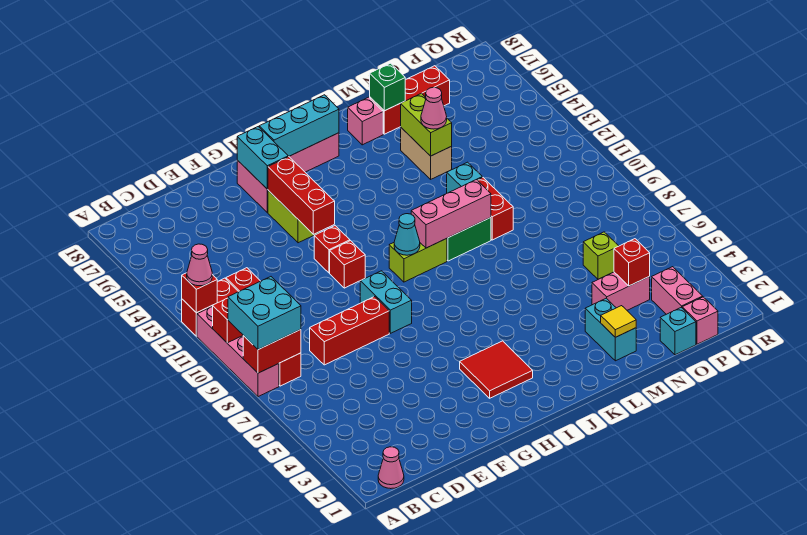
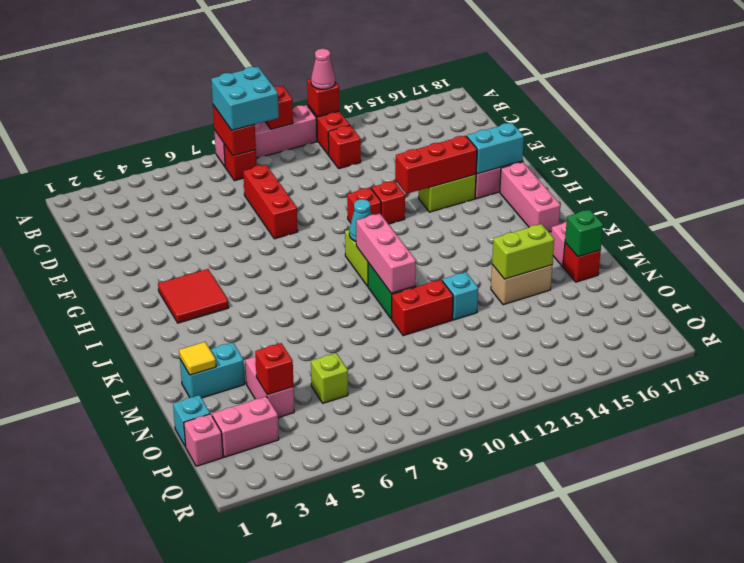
pink cone B1 level 1 -> none
cyan brick G8:G9 level 1 -> none
cyan brick H17:J17 level 2 -> none
pink cone M14 level 3 -> none
red brick M17:O17 level 1 -> red brick M17 level 1

